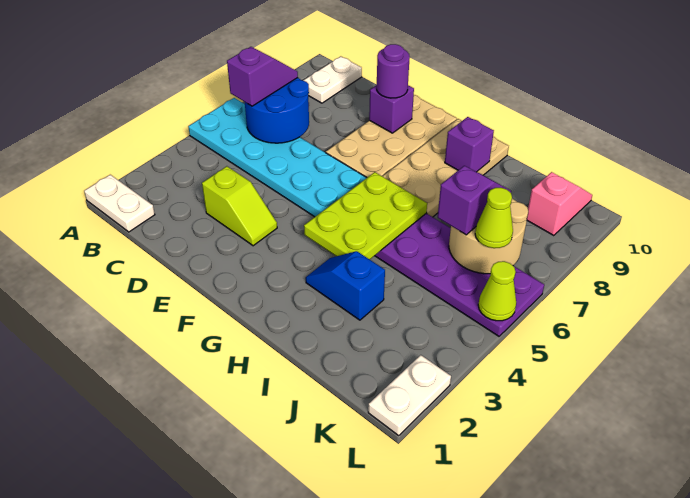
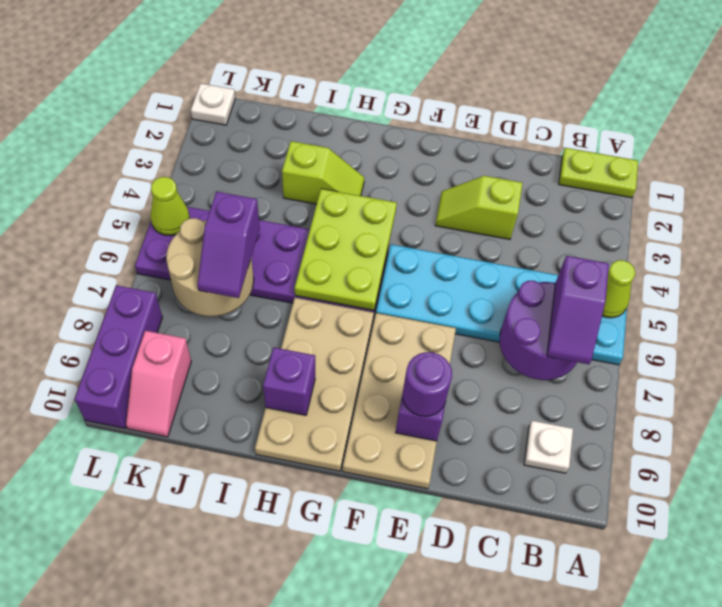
white plate A1:B1 level 1 -> lime plate A1:B1 level 1
blue round brick B6:C7 level 2 -> purple round brick B6:C7 level 2
white plate B9:B10 level 1 -> white plate B9 level 1
blue slope H3:I3 level 1 top I -> lime slope H3:I3 level 1 top I
lime cone K6 level 3 -> lime cone A5 level 2
white plate L1:L2 level 1 -> white plate L1 level 1
none -> purple brick L8:L10 level 1

